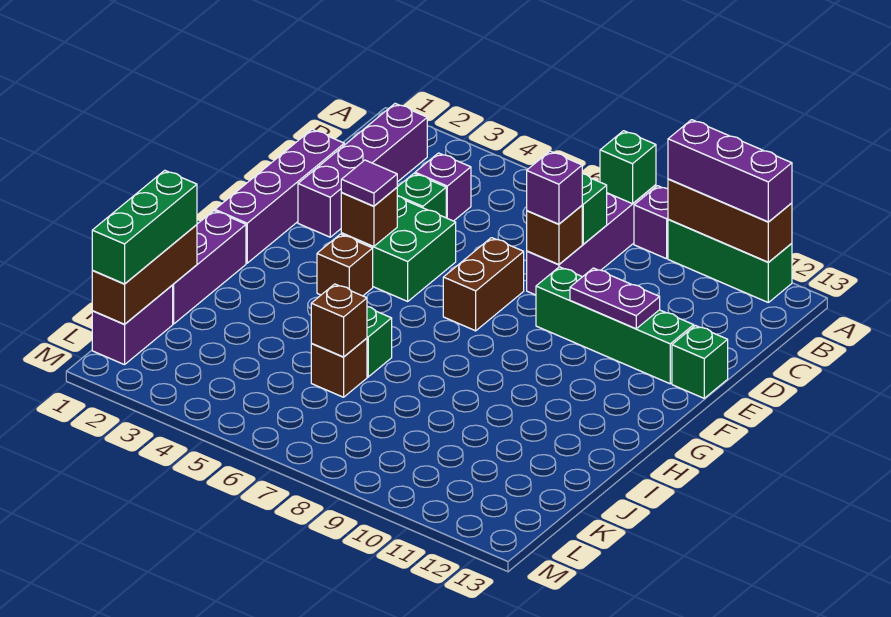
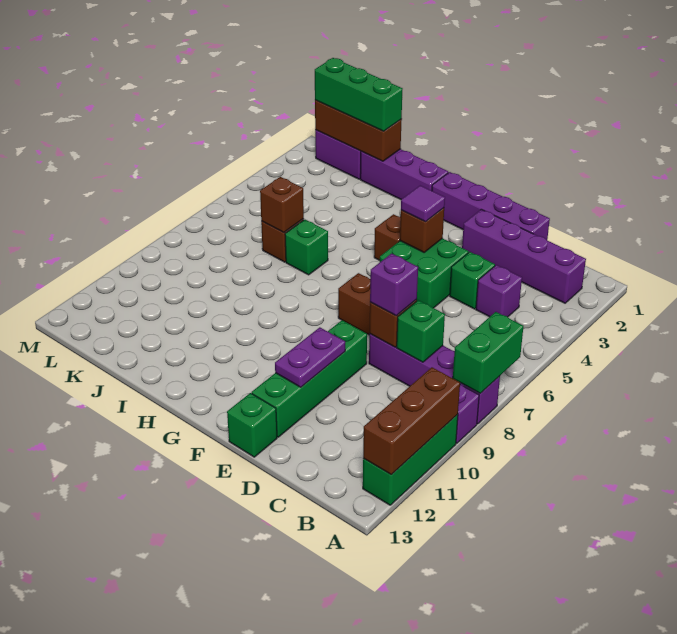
green brick A8 level 2 -> green brick A7:A8 level 2
purple brick A10:A12 level 3 -> none

